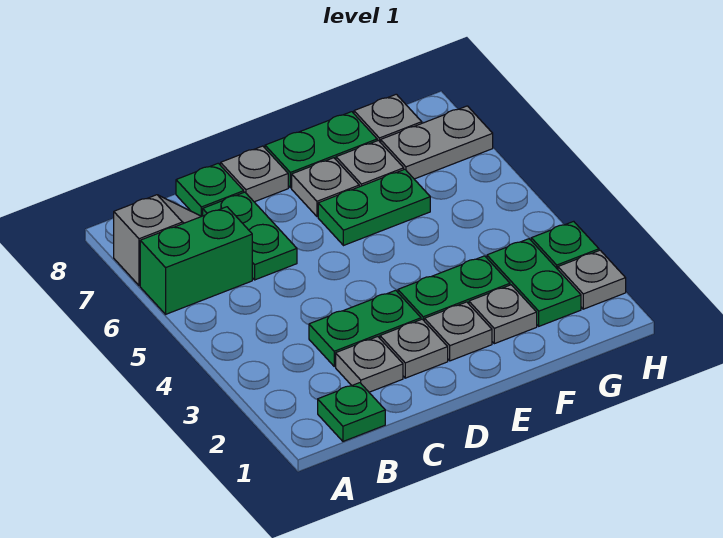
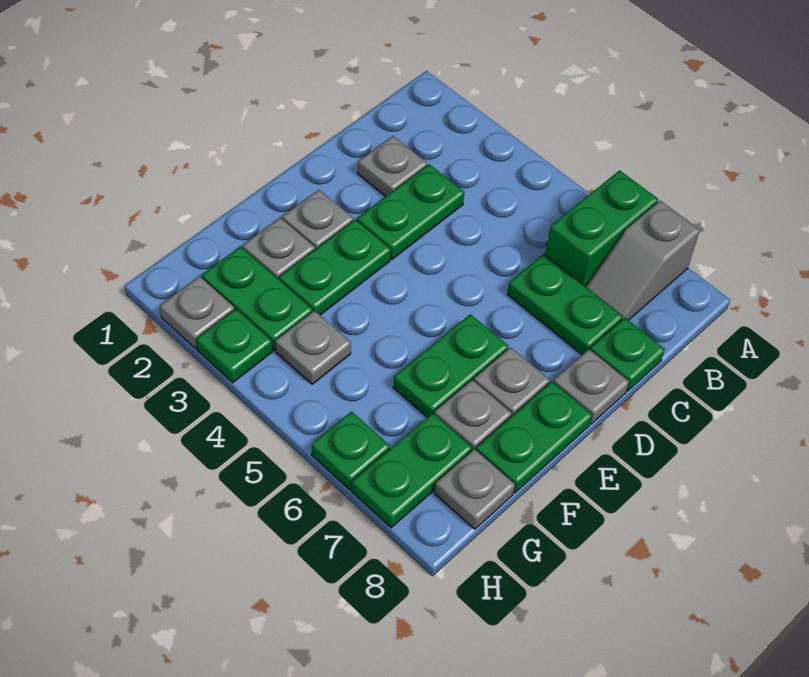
green plate B1 level 1 -> green plate H6 level 1
grey plate D2 level 1 -> grey plate G4 level 1
grey plate G7:H7 level 1 -> green plate G7:H7 level 1

